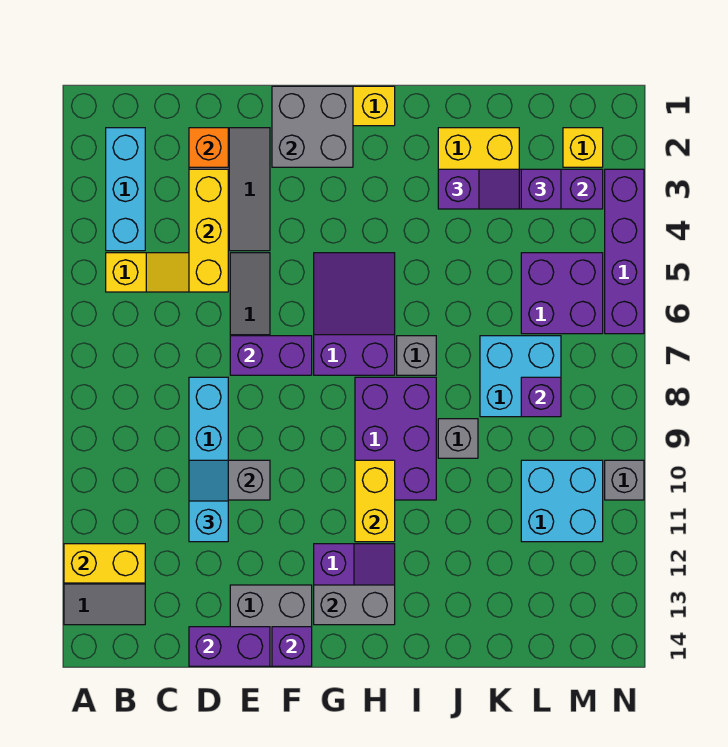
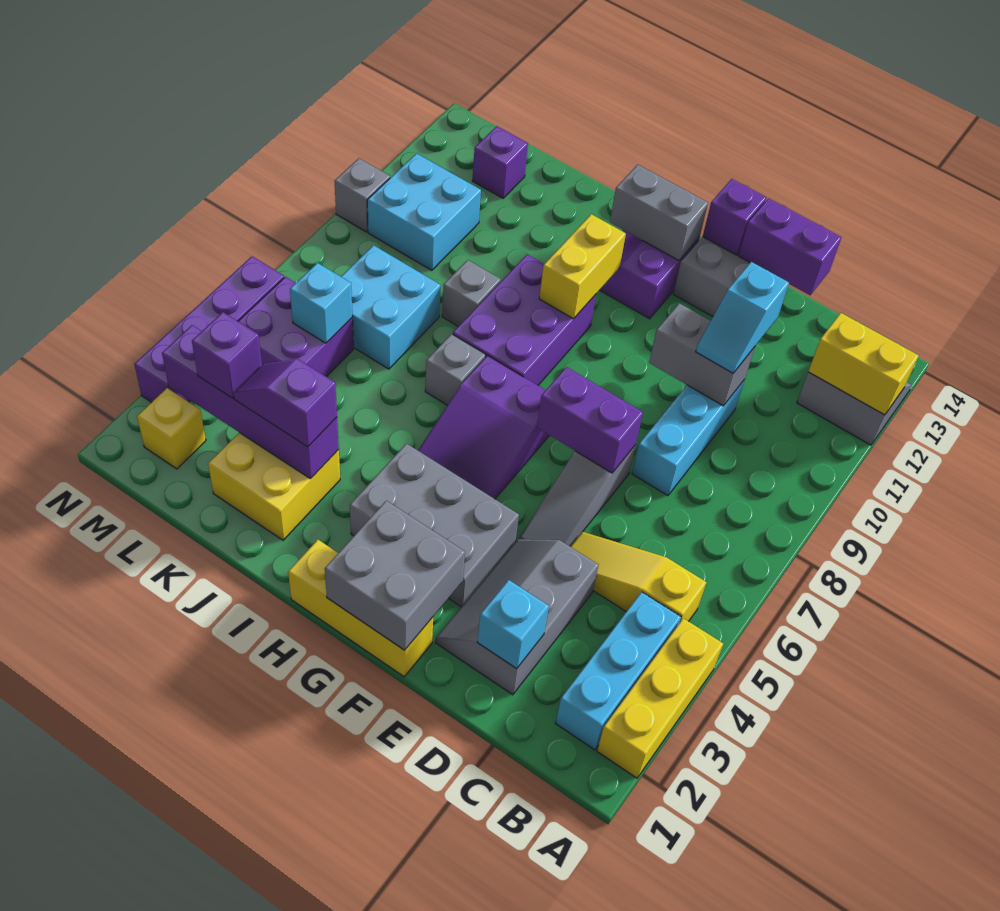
orange brick D2 level 2 -> cyan brick D2 level 2
yellow brick D3:D5 level 2 -> yellow brick A2:A4 level 1
none -> grey brick F3:H4 level 1
none -> cyan brick L6 level 2
purple brick L8 level 2 -> purple brick L13 level 1

